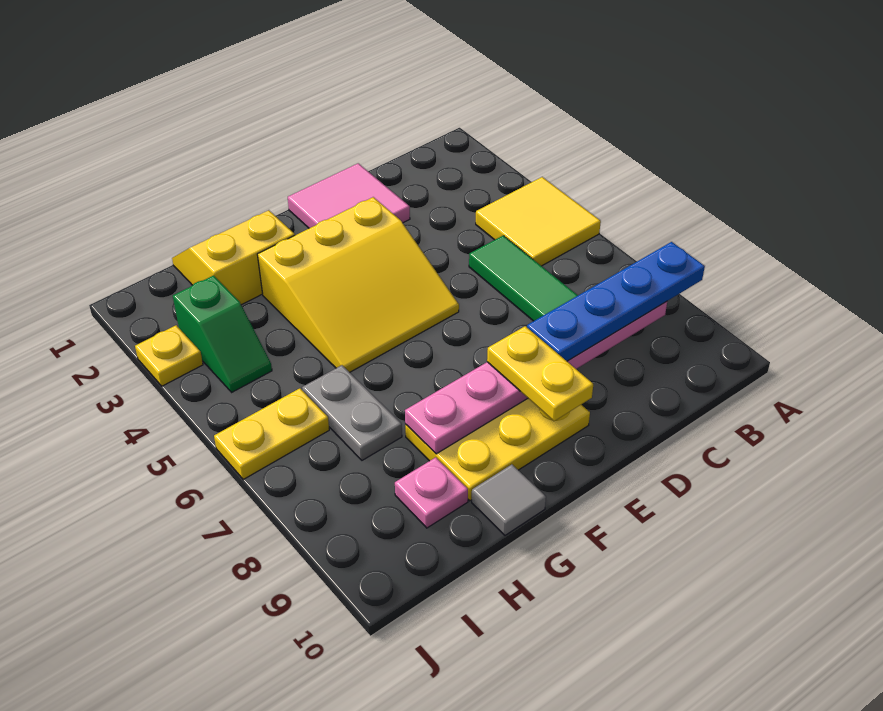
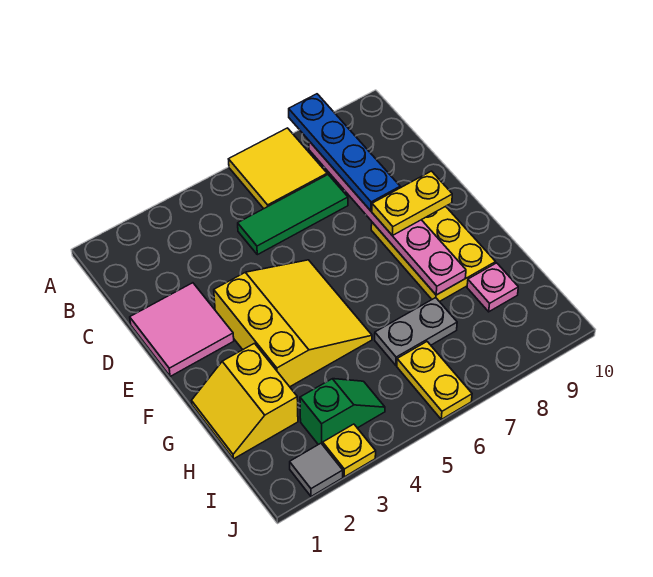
yellow tile A4:B5 level 1 -> yellow tile A6:B7 level 1
grey tile G10 level 1 -> grey tile J2 level 1

